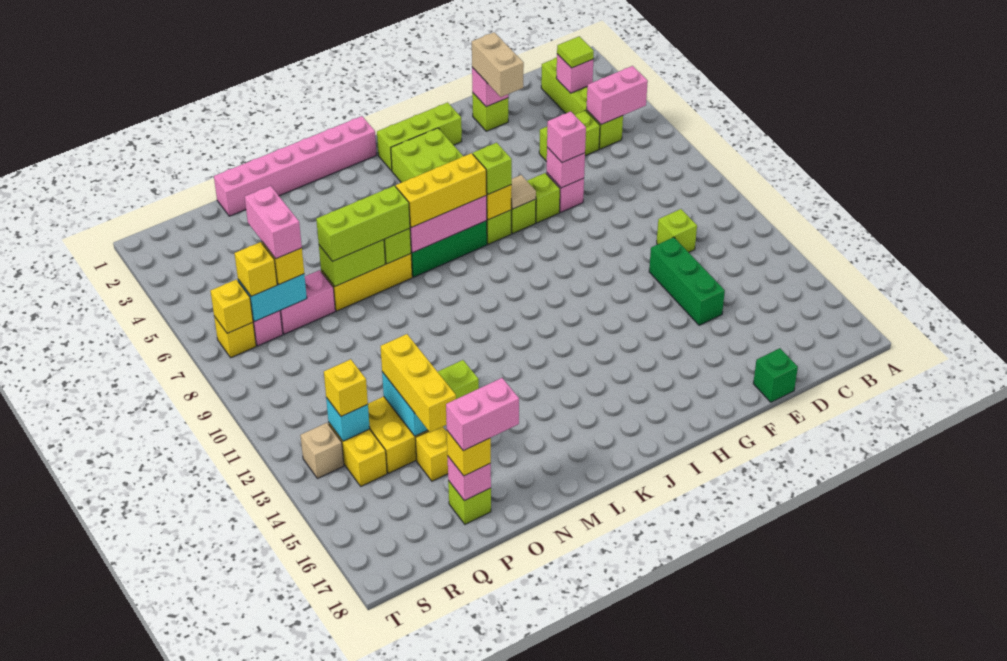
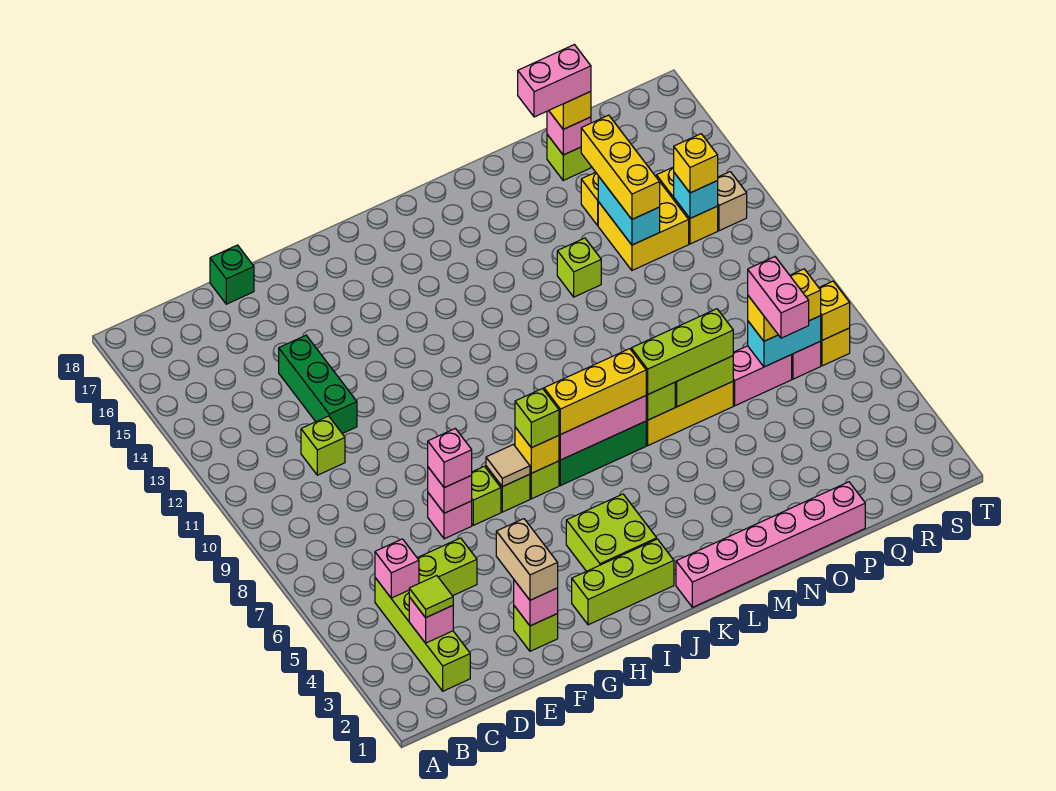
pink brick B5:C5 level 2 -> pink brick C5 level 2

